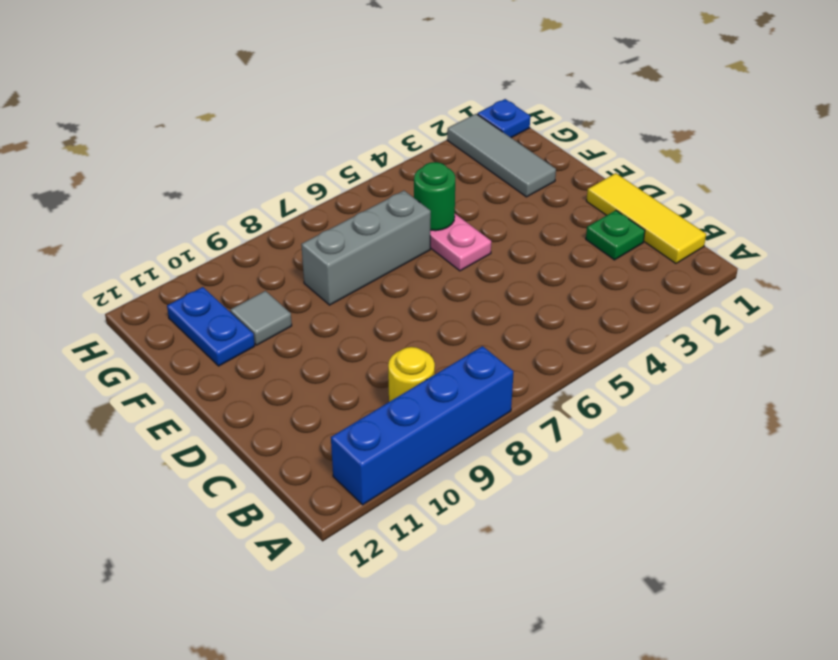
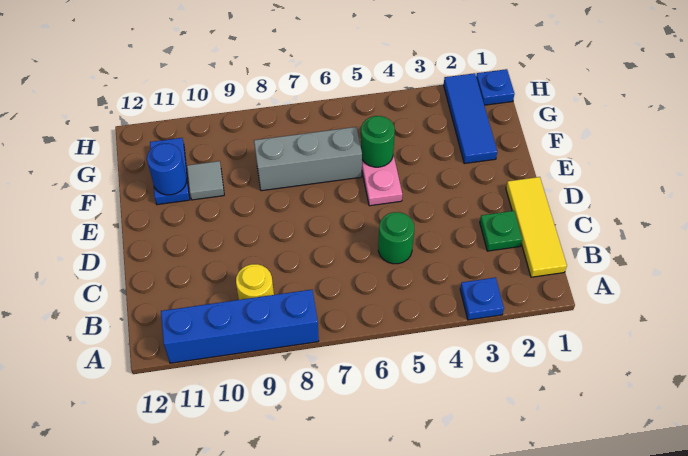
none -> blue plate A3 level 1
none -> green round brick C5 level 1
grey tile F2:H2 level 1 -> blue tile F2:H2 level 1
none -> blue round brick F11 level 2

